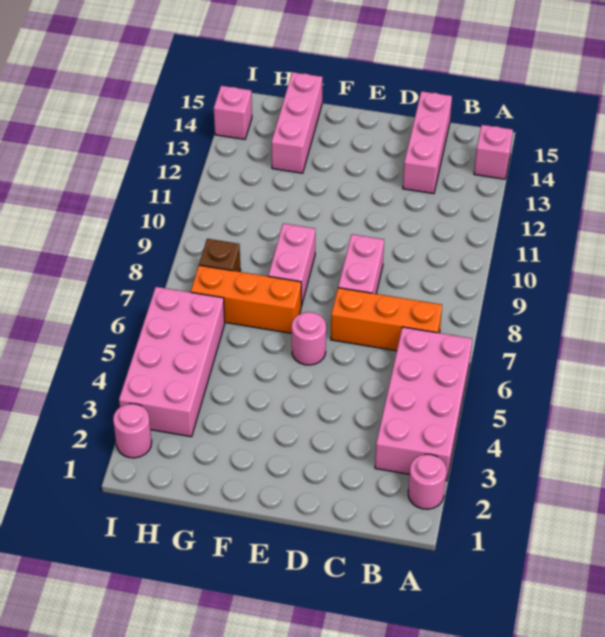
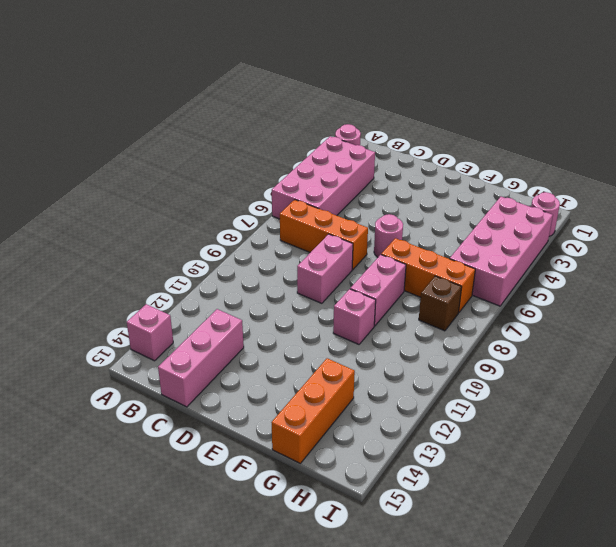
pink brick G13:G15 level 1 -> orange brick G13:G15 level 1
pink brick I14 level 1 -> pink brick F10 level 1

